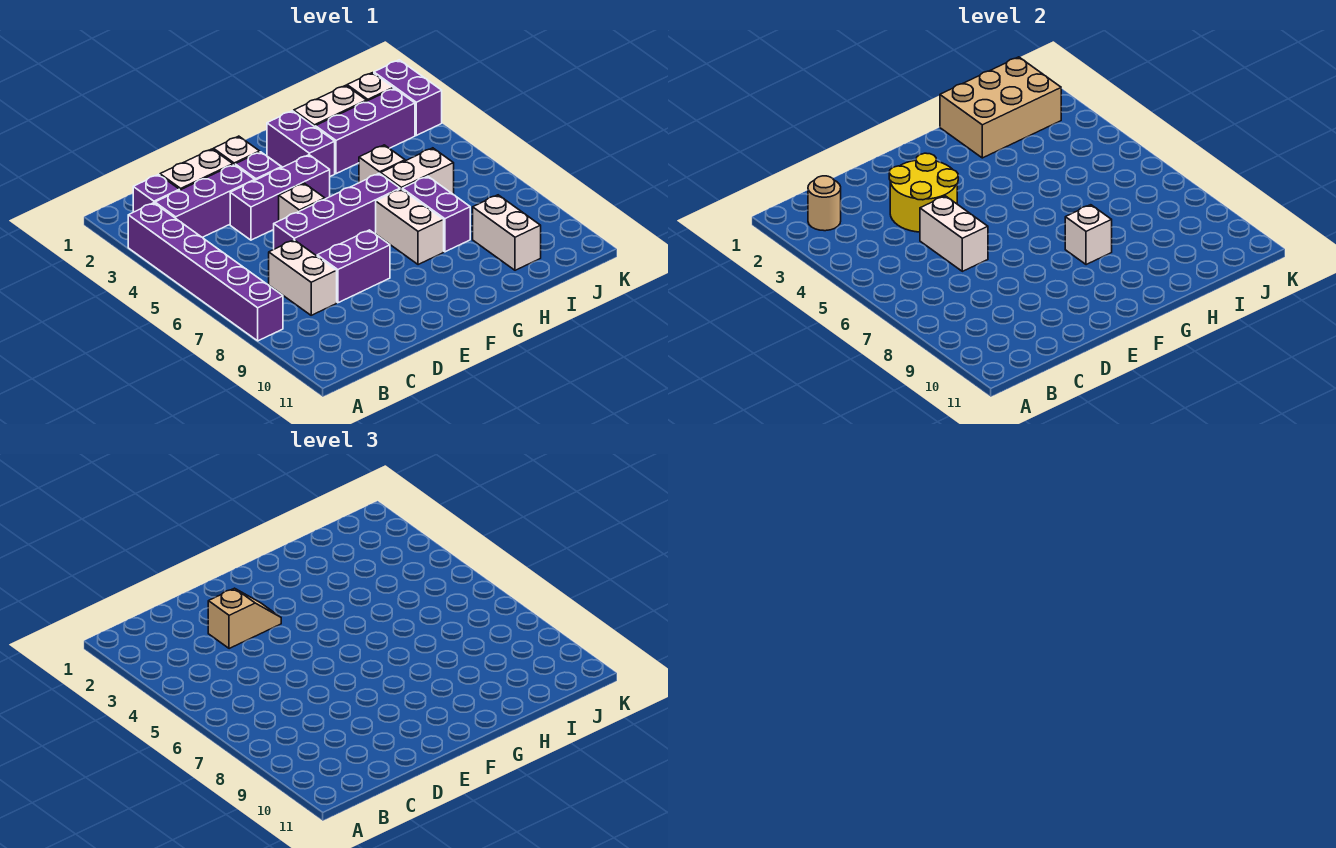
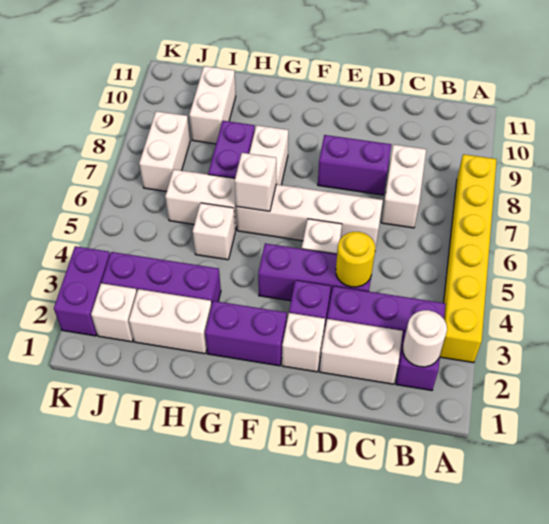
purple brick A3:A8 level 1 -> yellow brick A3:A8 level 1
tan round brick B2 level 2 -> white round brick B2 level 2
yellow round brick D3:E4 level 2 -> yellow round brick D4 level 2
tan slope D3:E3 level 3 top D -> none
white brick D5:D6 level 2 -> white brick J7:J8 level 1
purple brick D6:G6 level 1 -> white brick D6:G6 level 1
purple brick G2:G3 level 1 -> purple brick F2:G2 level 1
white brick G8 level 2 -> white brick G6 level 2
tan brick H1:J2 level 2 -> none

